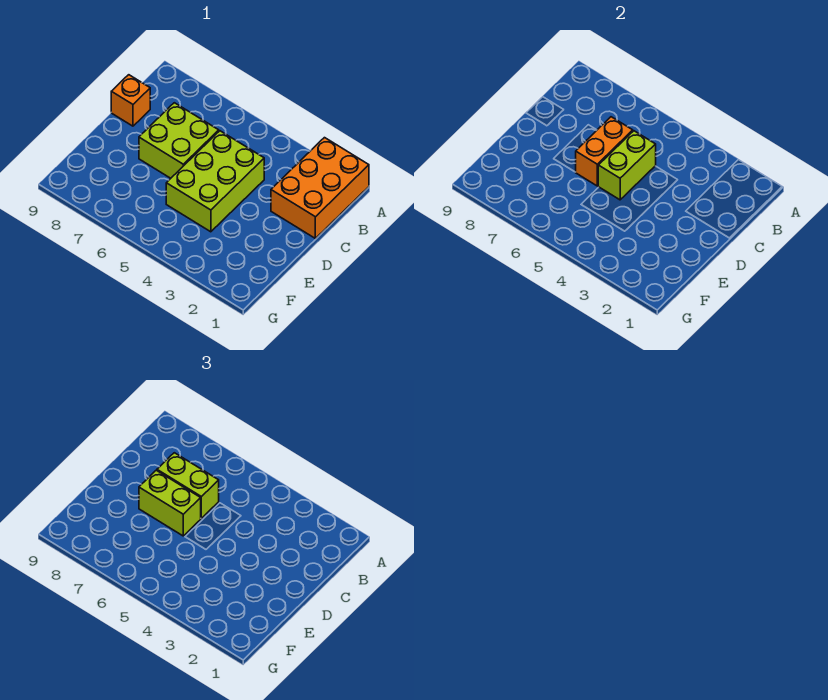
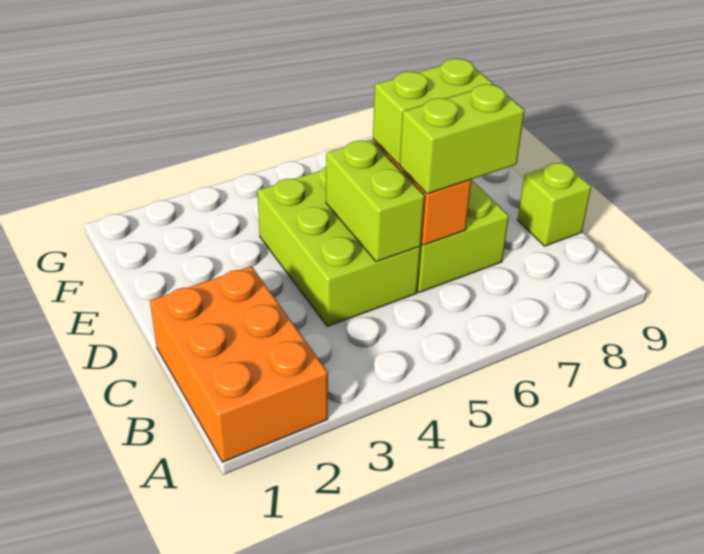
orange brick C9 level 1 -> lime brick C9 level 1

